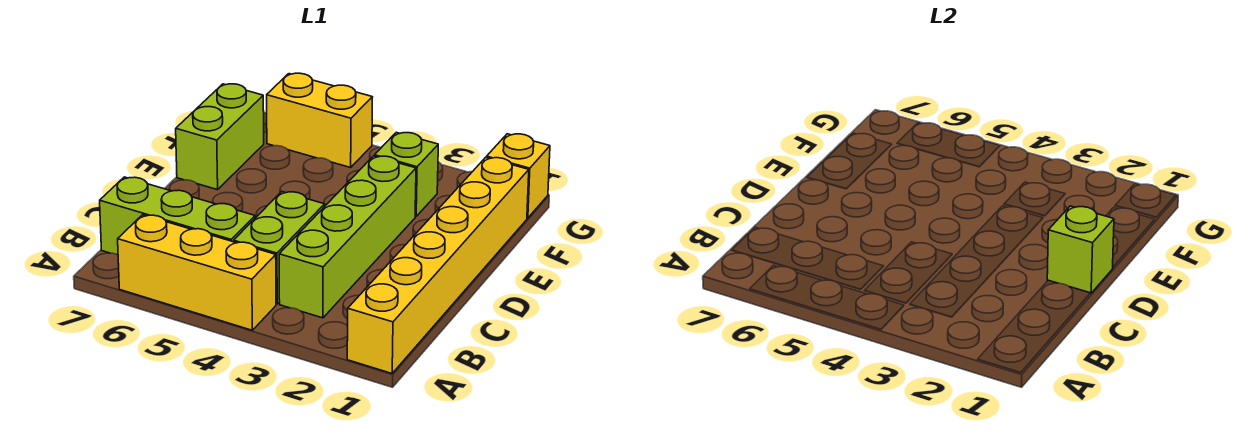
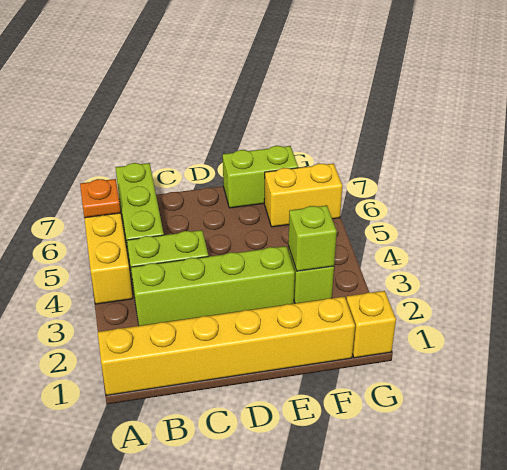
none -> orange plate A6 level 2
lime brick D1 level 2 -> lime brick F3 level 2
yellow brick G5:G6 level 1 -> yellow brick F6:G6 level 1

